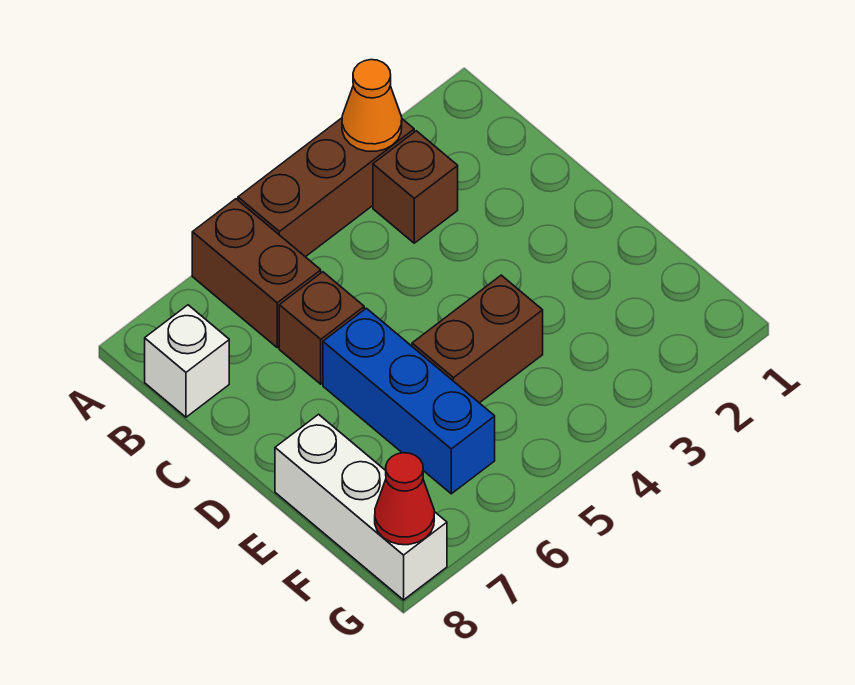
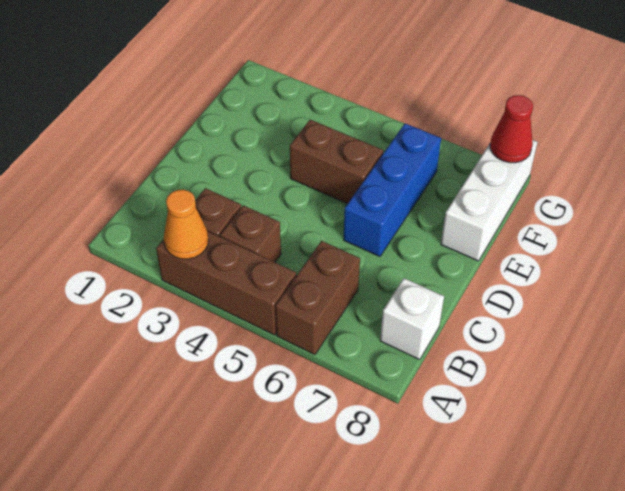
brown brick C6 level 1 -> brown brick B4 level 1

